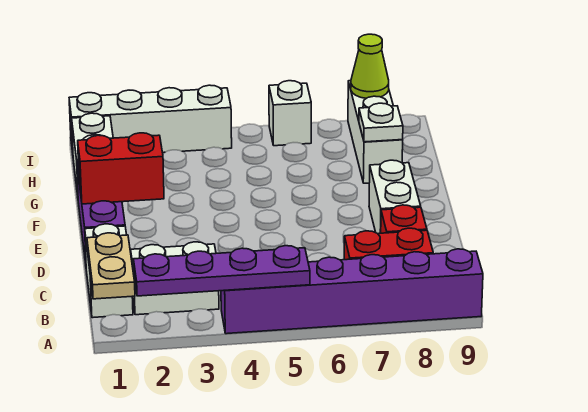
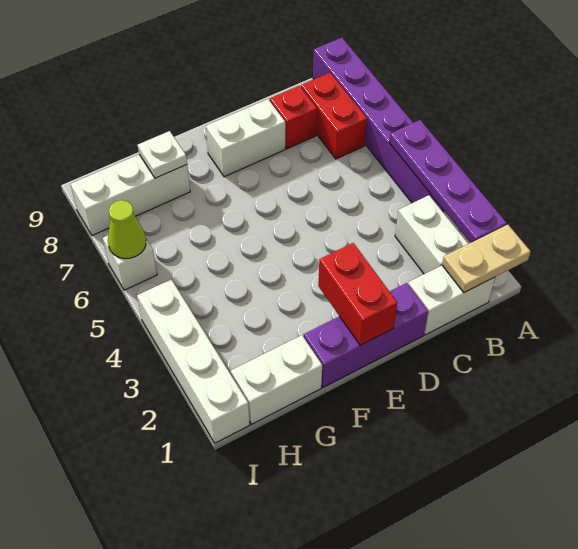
lime cone I8 level 2 -> lime cone I6 level 2

